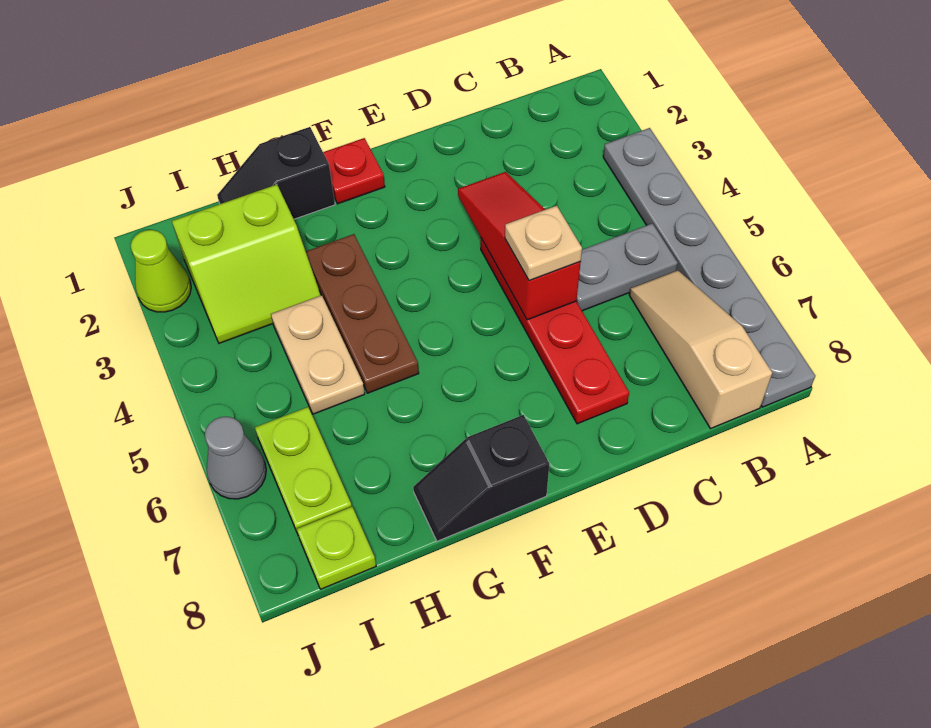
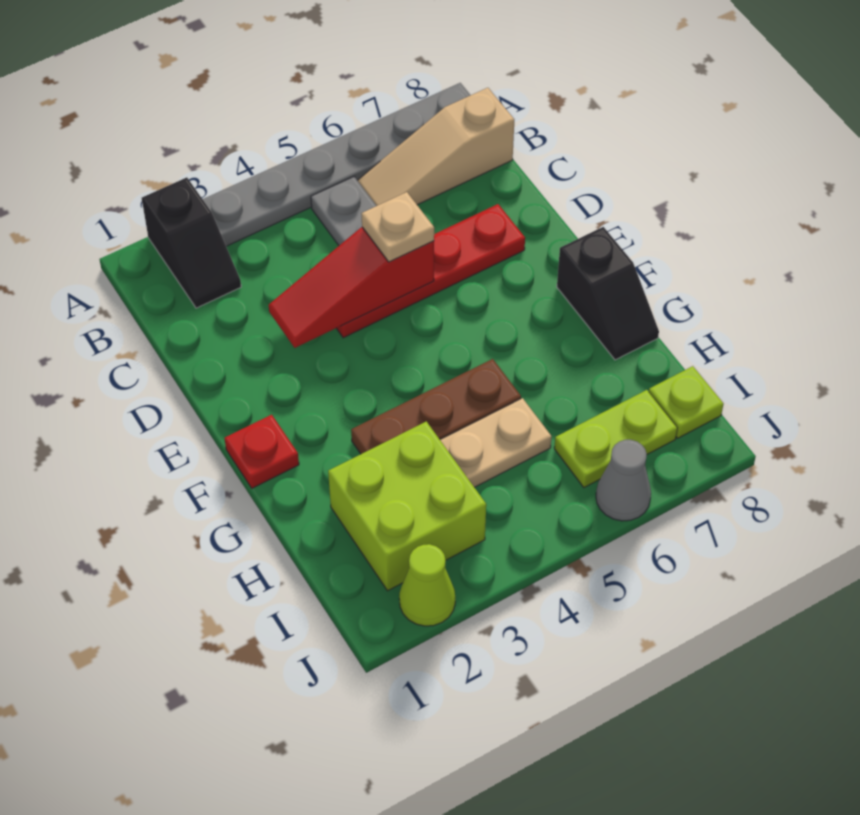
black slope G1:H1 level 1 top G -> black slope A2:B2 level 1 top A
lime slope H2:I3 level 1 top 2 -> lime brick H2:I3 level 1

